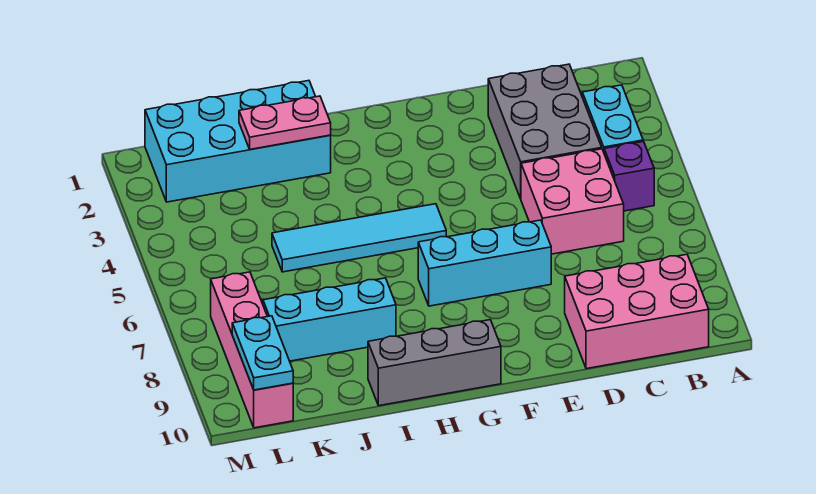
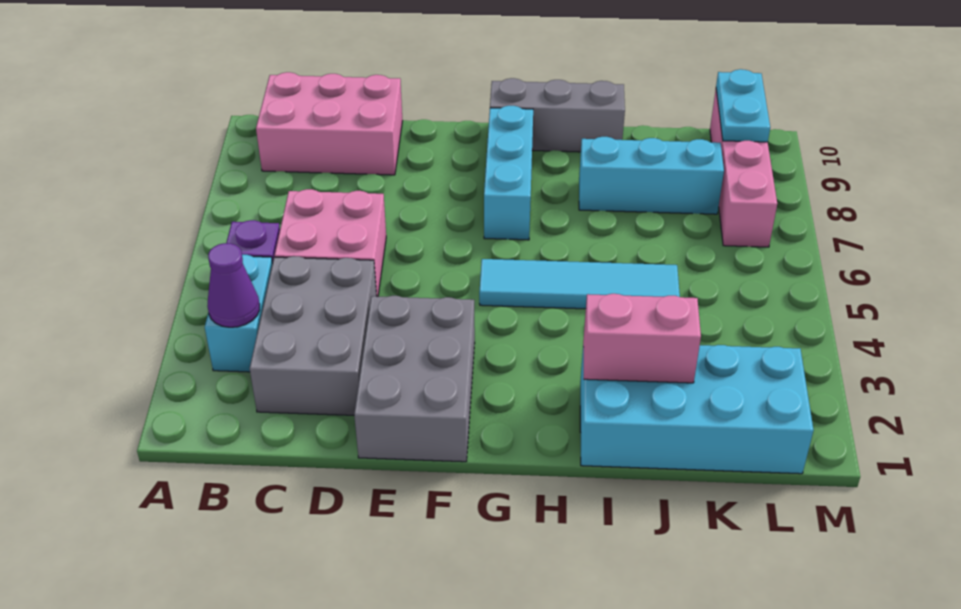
none -> purple cone B3 level 2
none -> grey brick E1:F3 level 1
cyan brick E7:G7 level 1 -> cyan brick G7:G9 level 1
pink plate I2:J2 level 2 -> pink brick I2:J2 level 2

